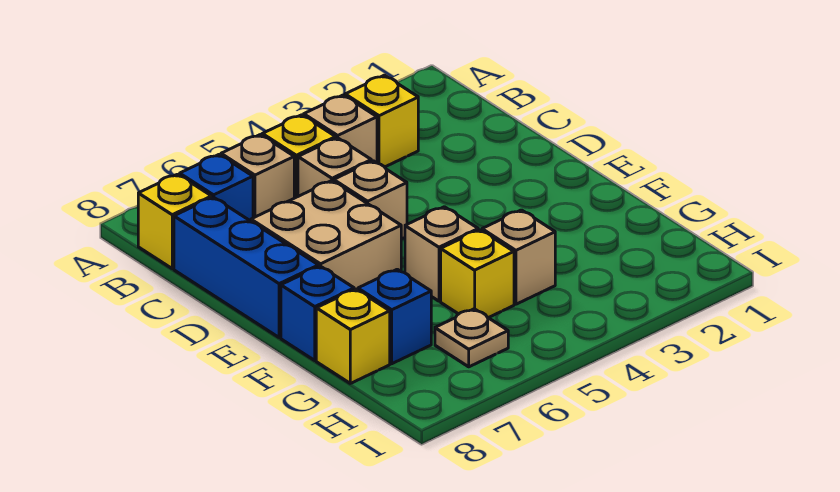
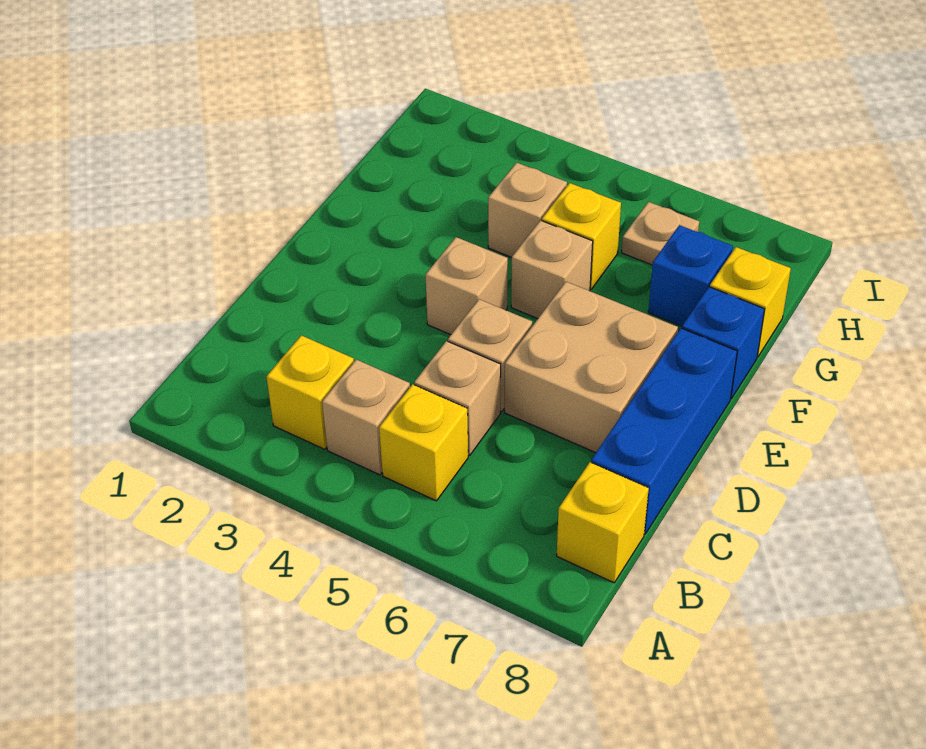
tan brick B6 level 1 -> tan brick E4 level 1
blue brick B7 level 1 -> none

